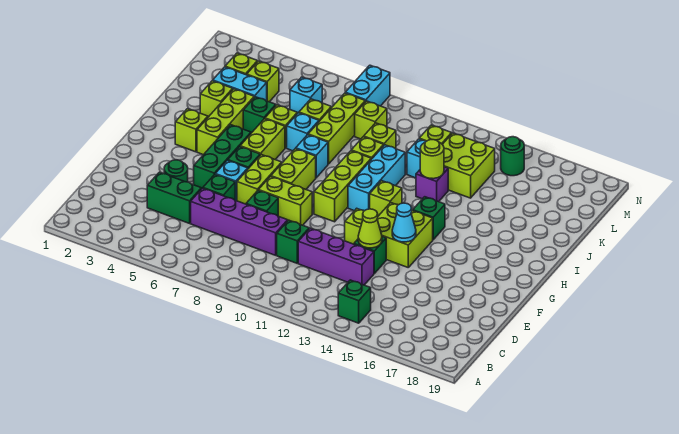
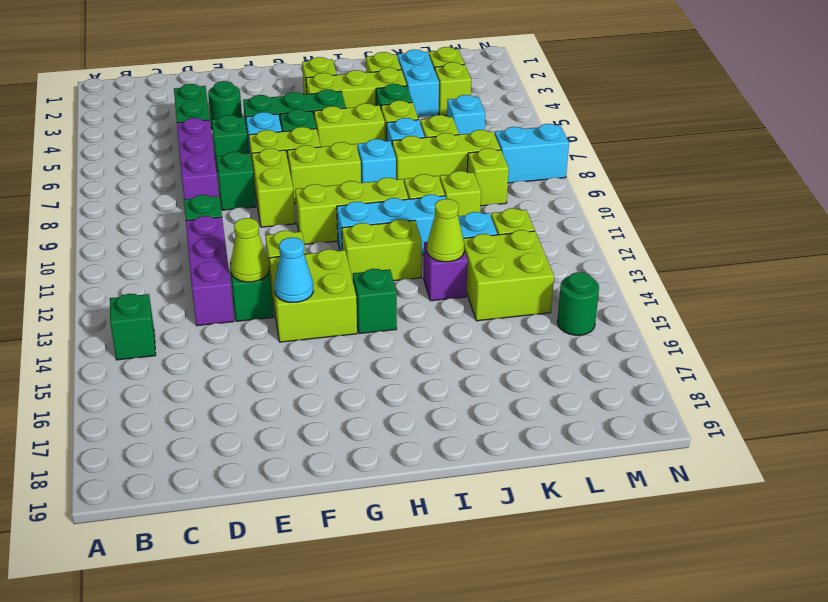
purple brick D6:D9 level 1 -> purple brick D6:D8 level 1
lime brick H12 level 1 -> lime brick H12:I12 level 1
lime round brick J13 level 2 -> lime cone J13 level 2

